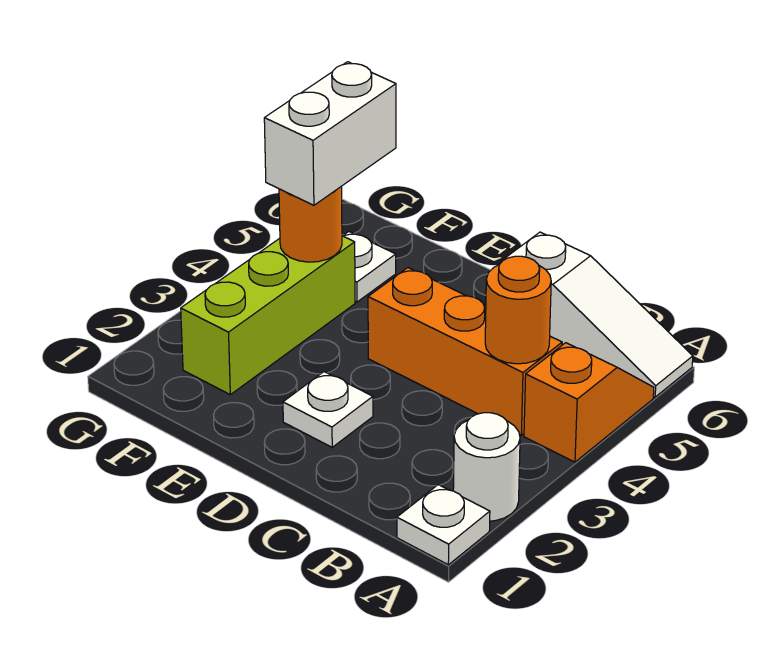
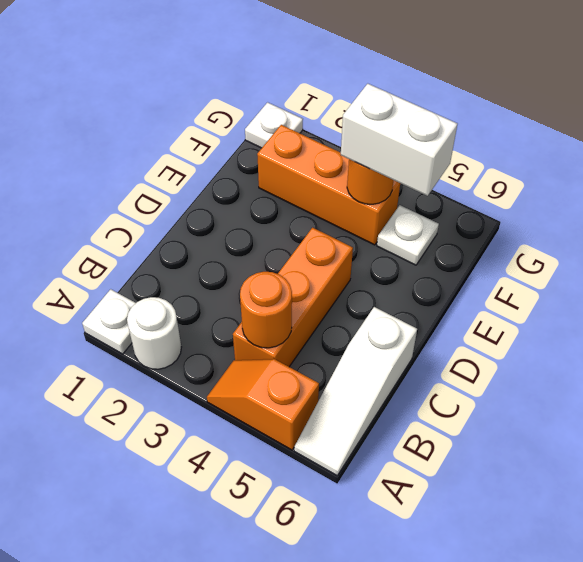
orange slope A4:A5 level 1 top 4 -> orange slope A4:A5 level 1 top 5
white plate D2 level 1 -> white plate G1 level 1
lime brick F2:F4 level 1 -> orange brick F2:F4 level 1

